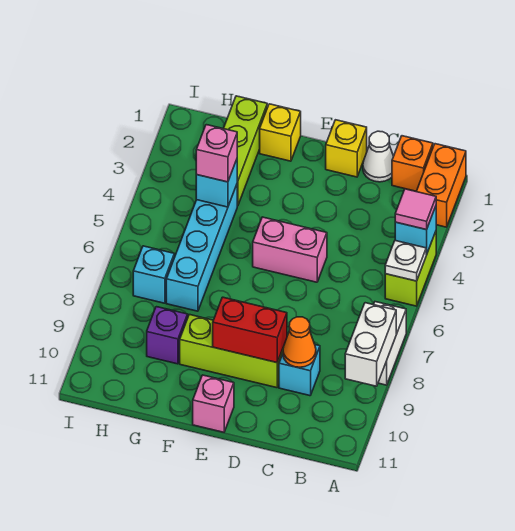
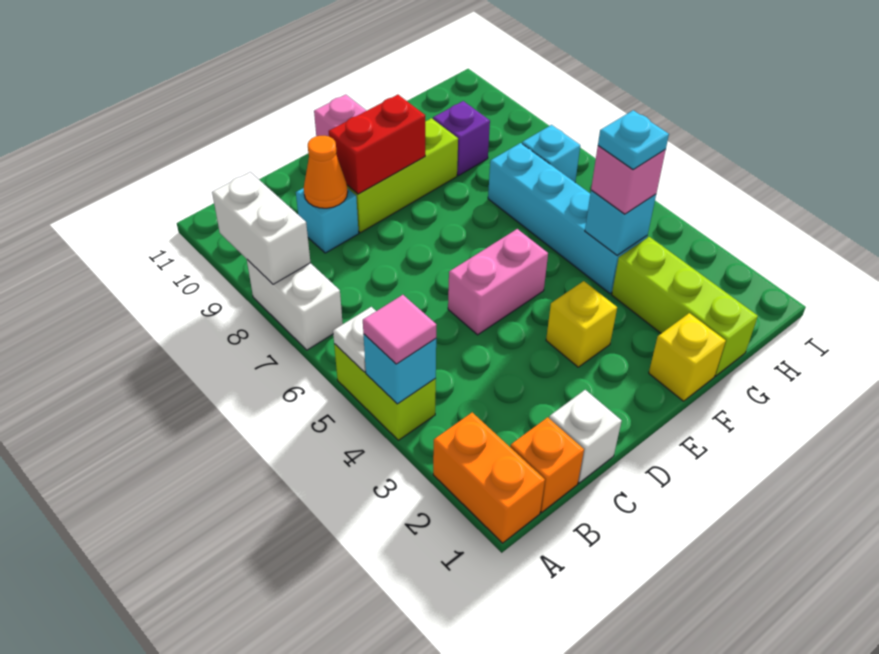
white cone C1 level 1 -> white brick C1 level 1
yellow brick D1 level 1 -> yellow brick E3 level 1
none -> cyan plate G4 level 4

